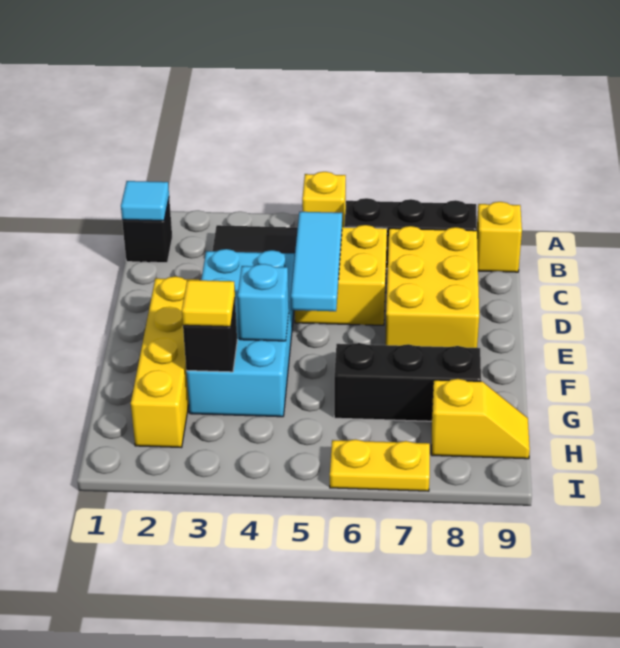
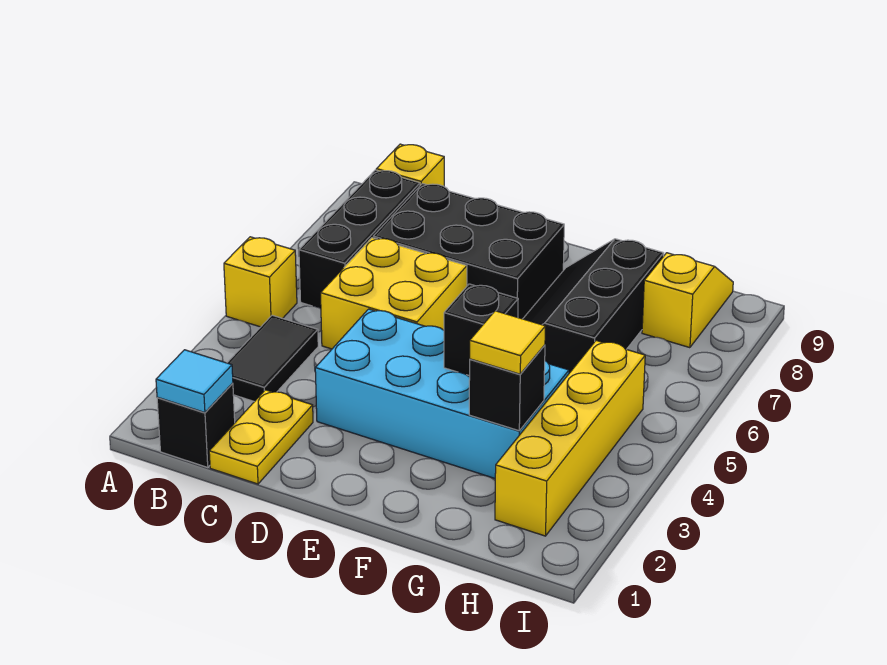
cyan tile C5:E5 level 2 -> none
yellow brick C7:E8 level 1 -> black brick C7:E8 level 1
yellow brick E2:H2 level 1 -> yellow brick H2:H5 level 1
cyan brick F4 level 2 -> black brick F4 level 2
yellow plate I6:I7 level 1 -> yellow plate C1:C2 level 1

